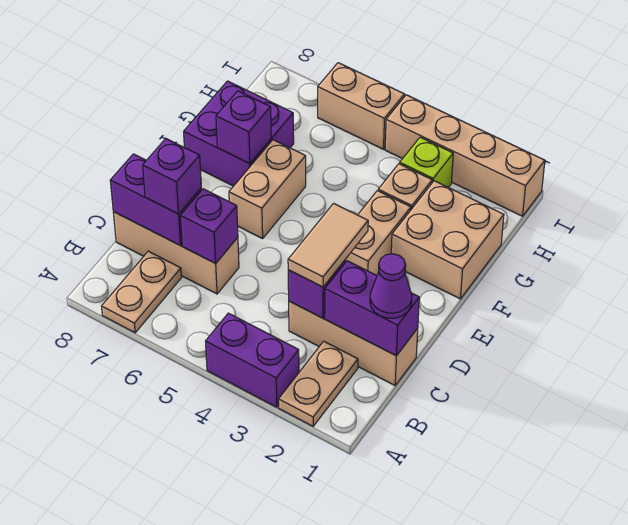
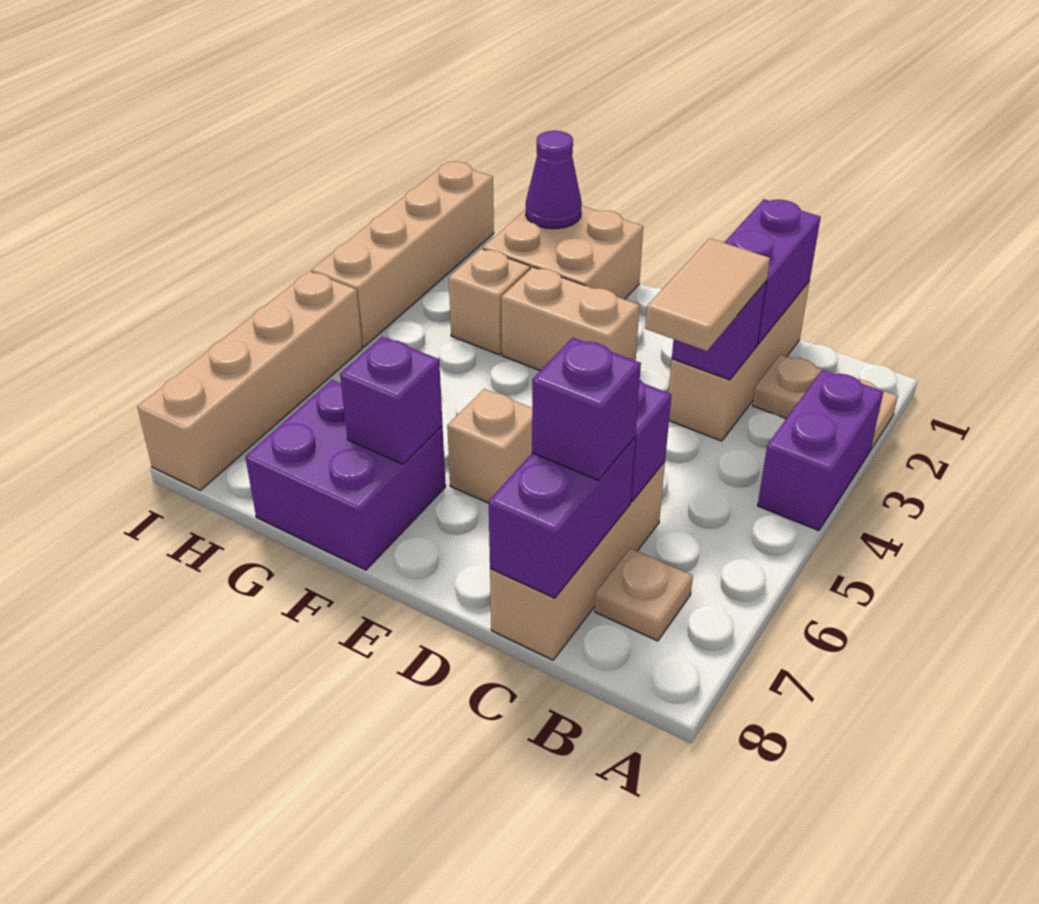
tan plate A7:B7 level 1 -> tan plate B7 level 1
purple cone C1 level 3 -> purple cone G1 level 2
tan tile C3:D3 level 3 -> tan tile C3:C4 level 3
tan brick E6:F6 level 1 -> tan brick E6 level 1
lime brick H3 level 1 -> none
tan brick I5:I6 level 1 -> tan brick I5:I8 level 1

